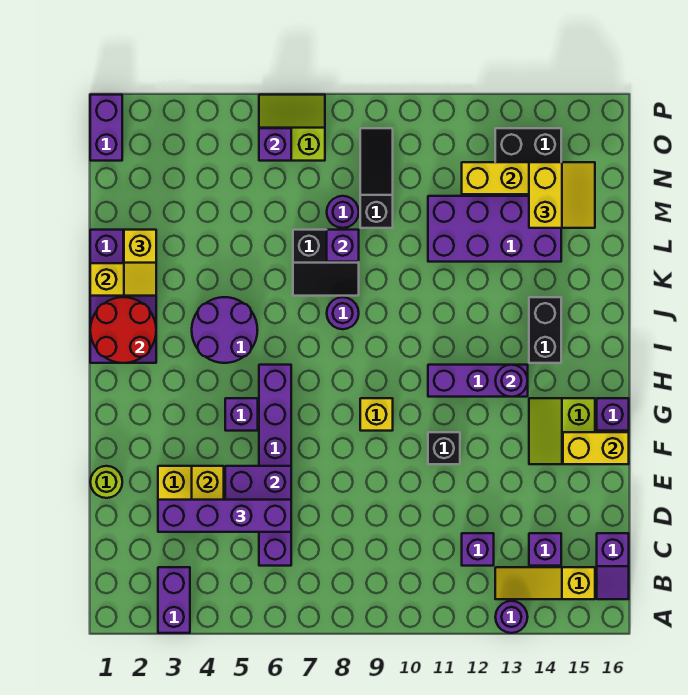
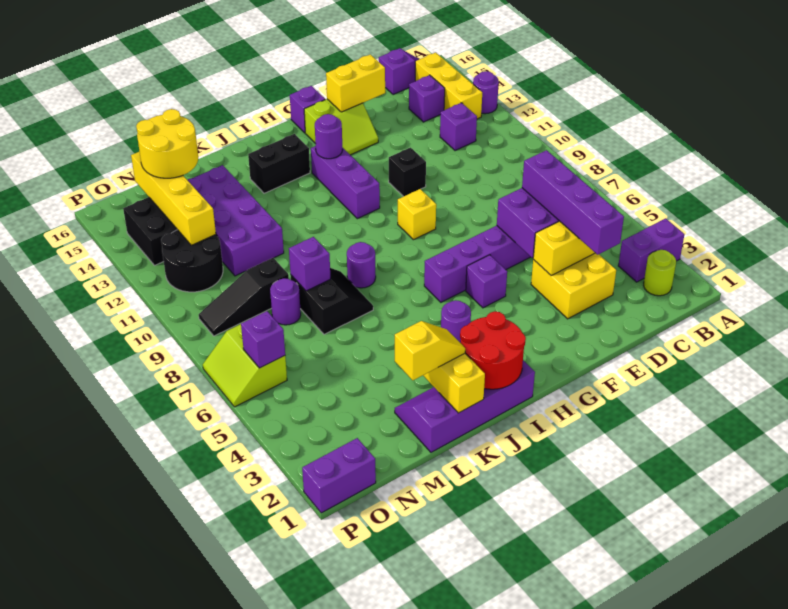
yellow slope B13:B15 level 1 top 15 -> yellow brick B13:B15 level 1
lime round brick E1 level 1 -> lime round brick B2 level 1
yellow brick F15:F16 level 2 -> yellow brick E15:F15 level 2
purple round brick I4:J5 level 1 -> purple round brick I4 level 1
yellow slope M14:N15 level 3 top 14 -> yellow round brick M14:N15 level 3
none -> black round brick N11:O12 level 1

